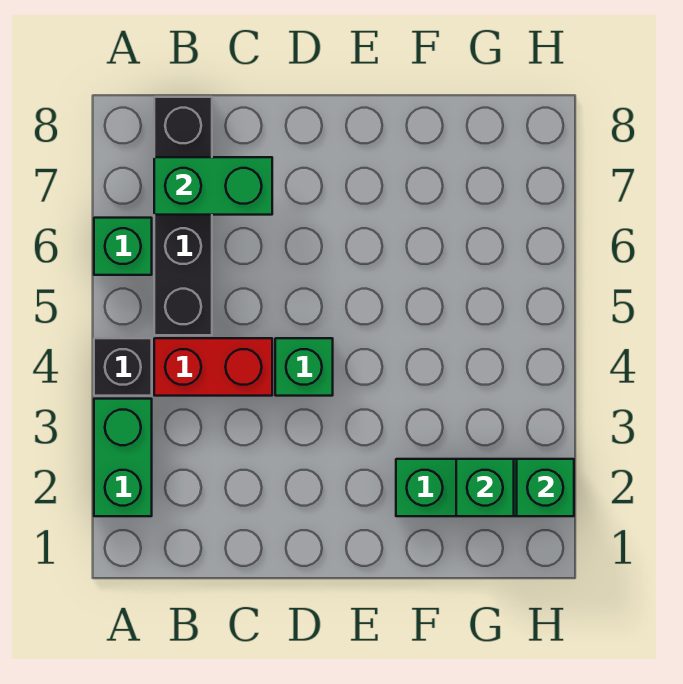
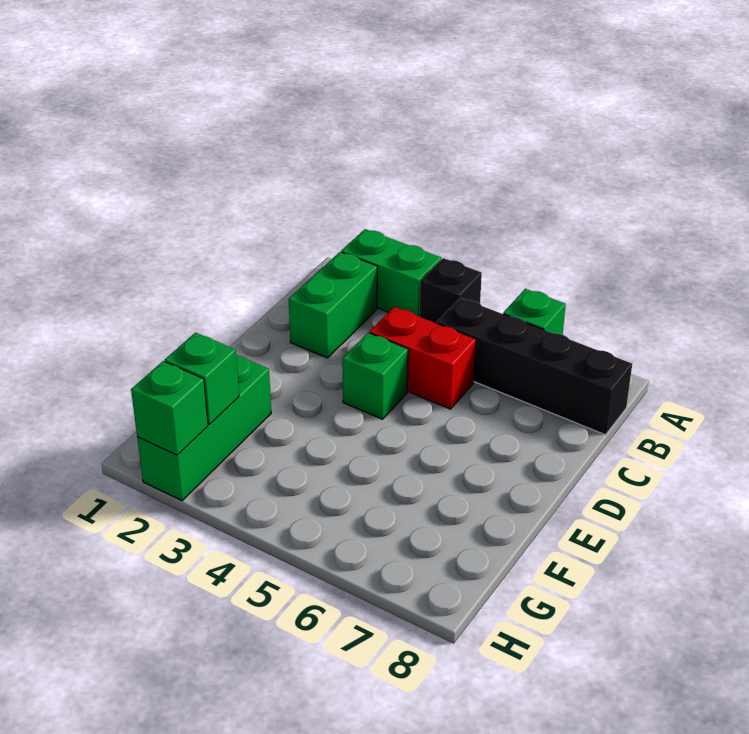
red brick B4:C4 level 1 -> red brick C4:C5 level 1
green brick B7:C7 level 2 -> green brick B2:C2 level 1

